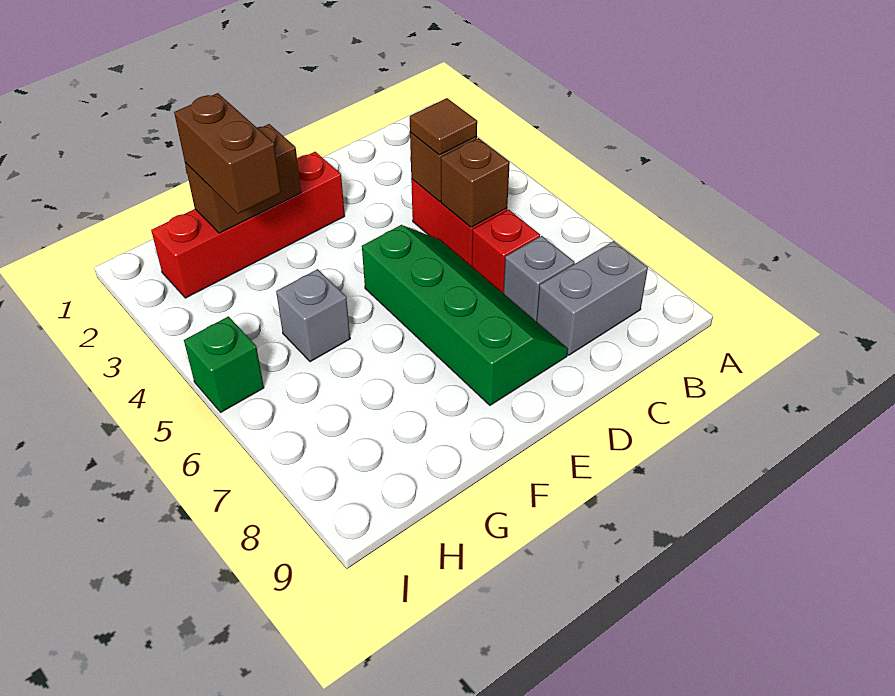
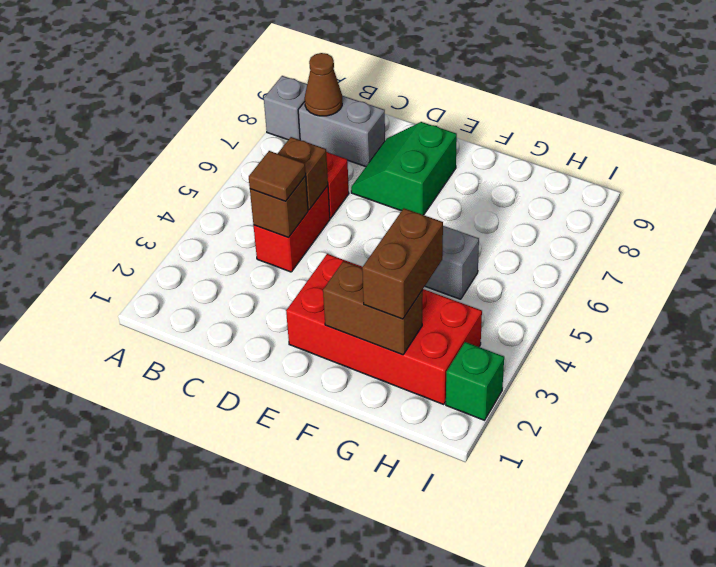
none -> brown cone B8 level 2
grey brick C7 level 1 -> grey brick A8 level 1
green slope D5:E8 level 1 top E -> green slope D7:E8 level 1 top E
red brick E2:H2 level 1 -> red brick E2:H3 level 1
green brick I5 level 1 -> green brick I2 level 1

